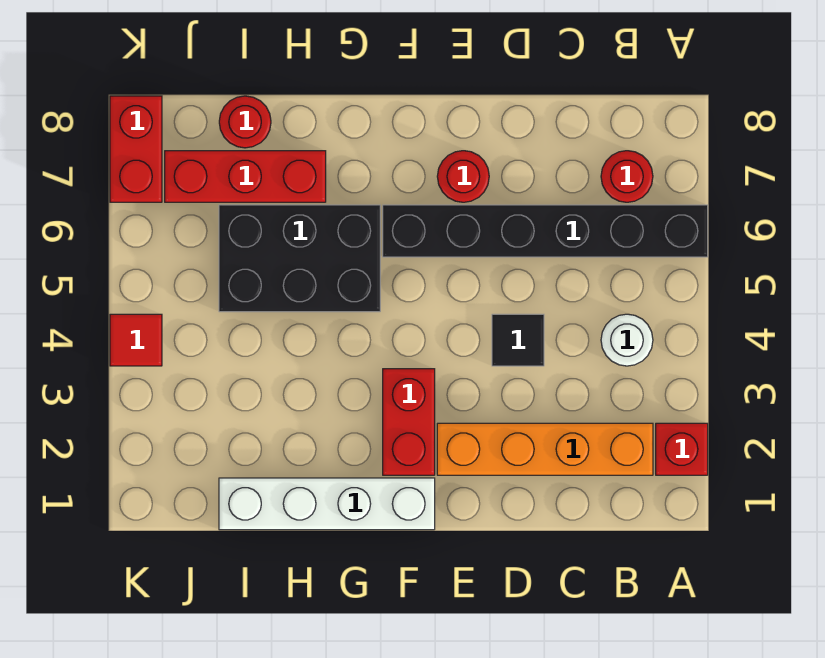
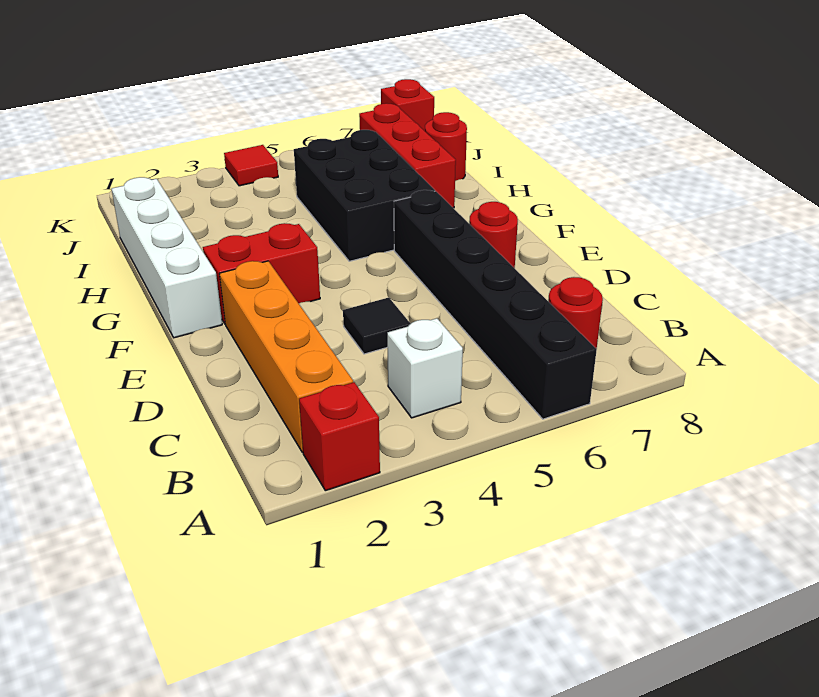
white round brick B4 level 1 -> white brick B4 level 1
red brick K7:K8 level 1 -> red brick K8 level 1

